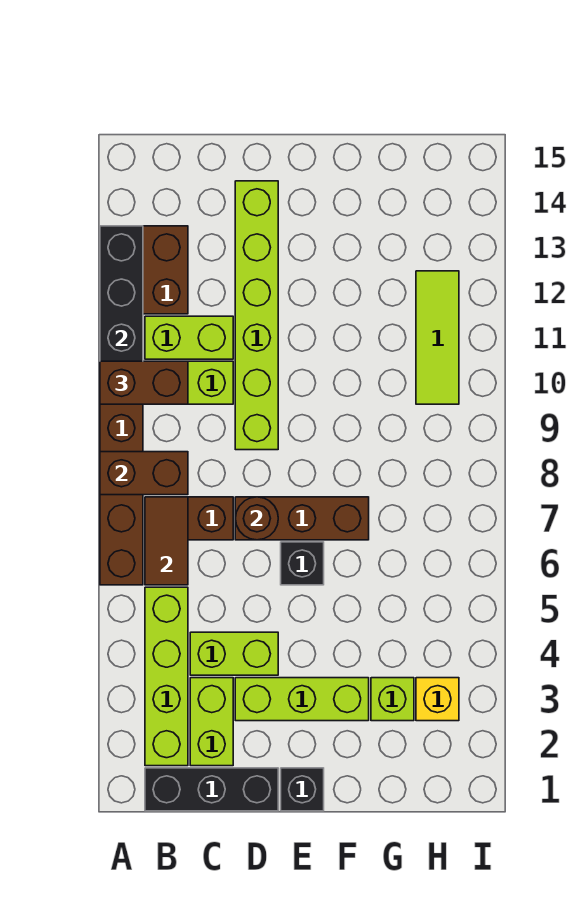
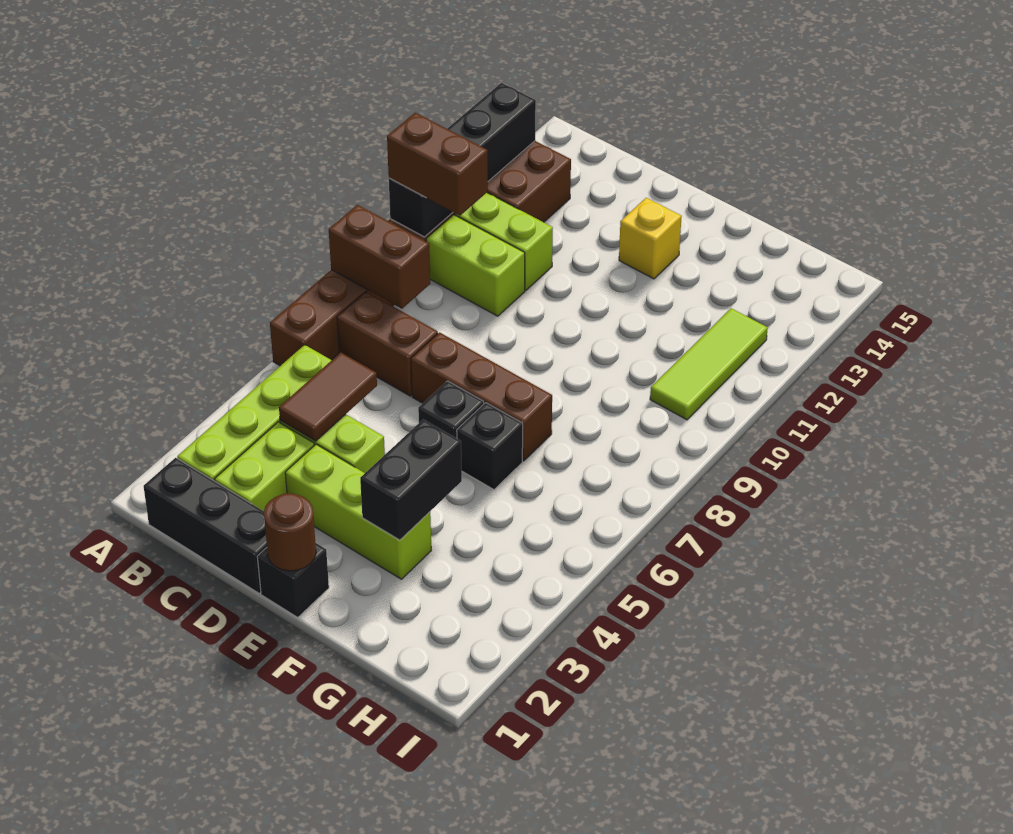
brown tile B6:B7 level 2 -> brown tile C4:C5 level 2
brown round brick D7 level 2 -> brown round brick E1 level 2
lime brick D9:D14 level 1 -> none
none -> black brick F3:F4 level 2
none -> black brick F6 level 1
lime brick G3 level 1 -> none
yellow brick H3 level 1 -> yellow brick E13 level 1

